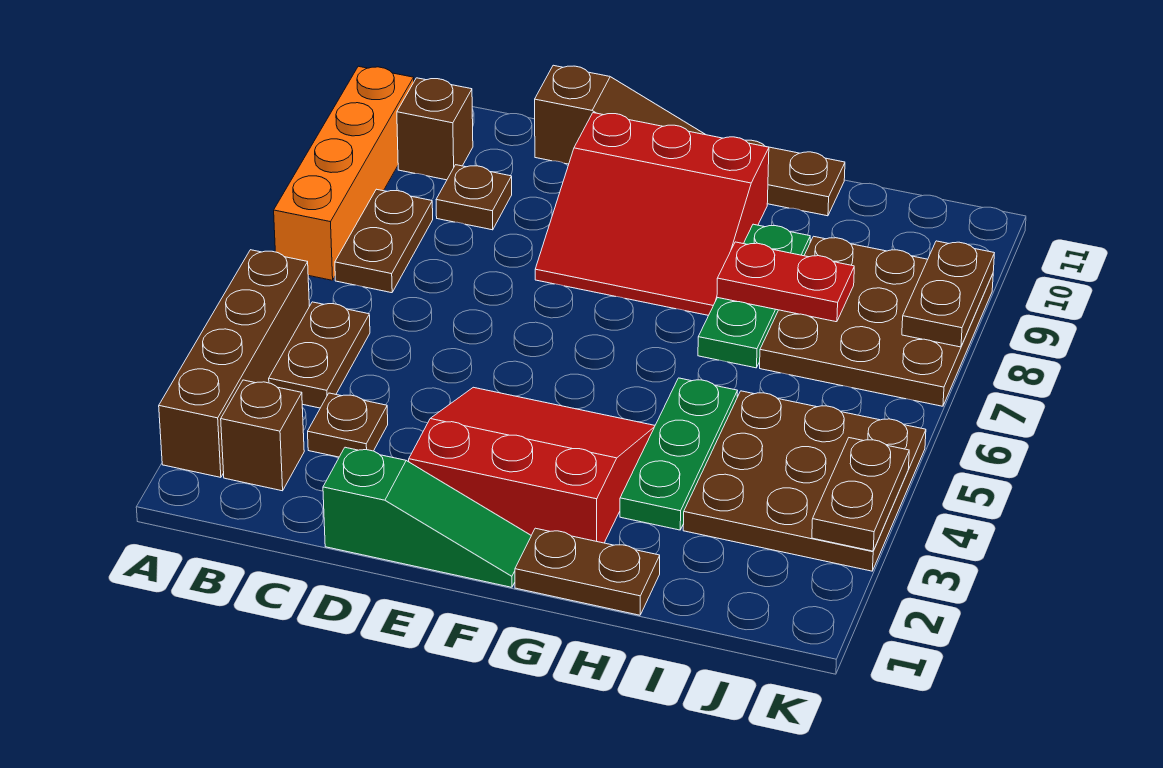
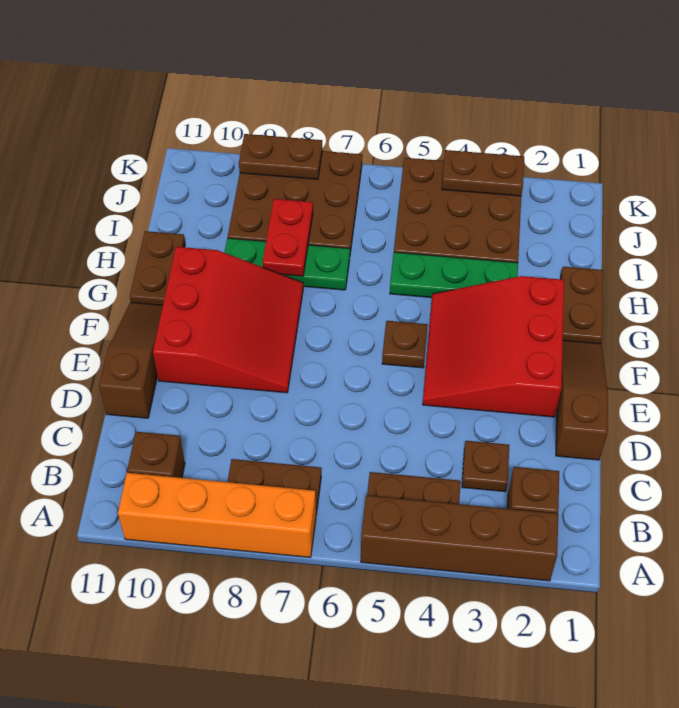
brown plate C9 level 1 -> brown plate F5 level 1
green slope D1:F1 level 1 top D -> brown slope D1:F1 level 1 top D

